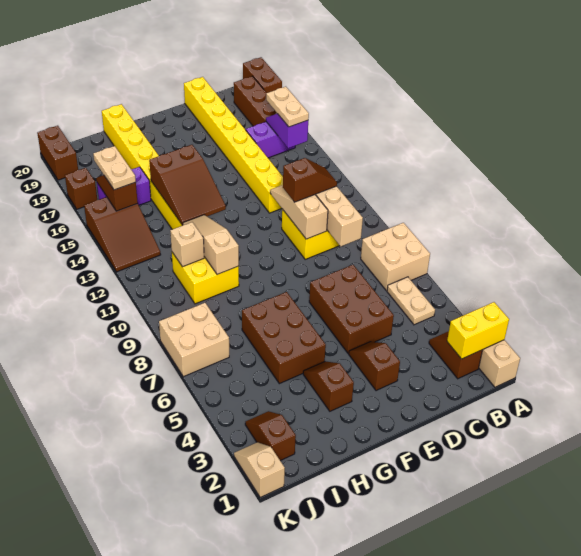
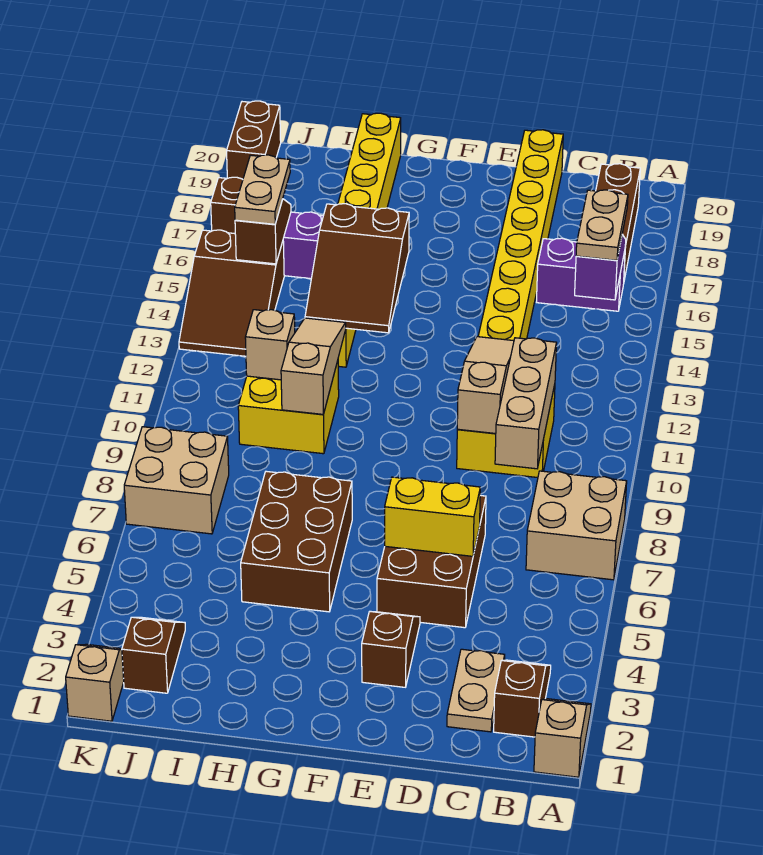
yellow brick A2:B2 level 2 -> yellow brick D6:E6 level 2
brown brick A19:A20 level 1 -> none
tan plate B5:B6 level 1 -> tan plate C2:C3 level 1
brown slope C11:D11 level 3 top D -> none
brown slope G3:G4 level 1 top 3 -> none

